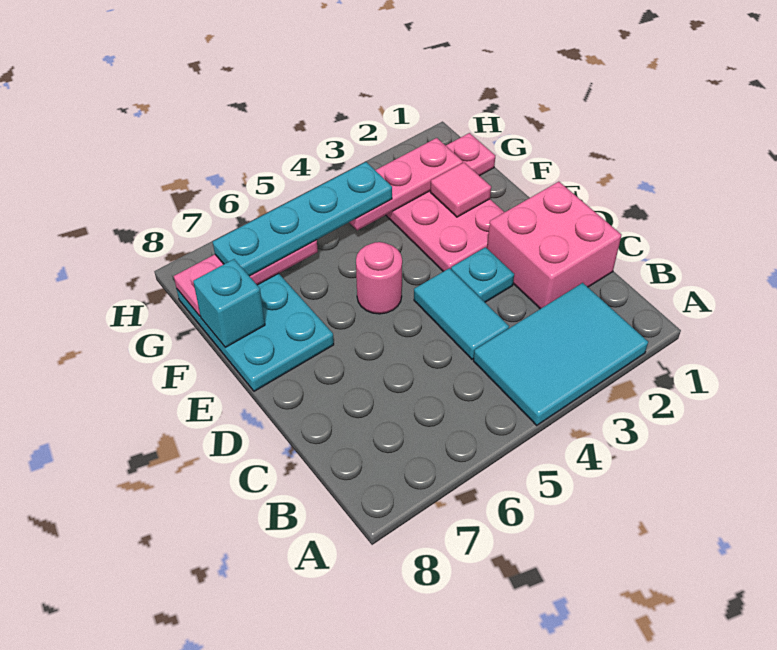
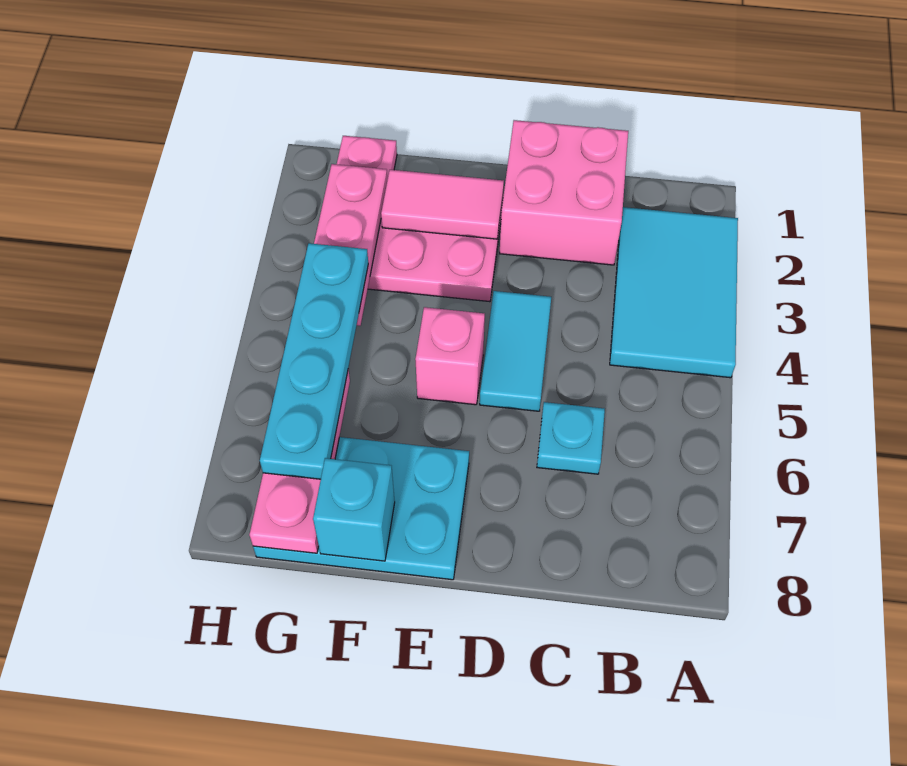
cyan tile C4:D4 level 1 -> cyan tile D4:D5 level 1
cyan plate D3 level 1 -> cyan plate C6 level 1
pink round brick E5 level 1 -> pink brick E5 level 1
pink tile F2 level 2 -> pink tile E2:F2 level 2

